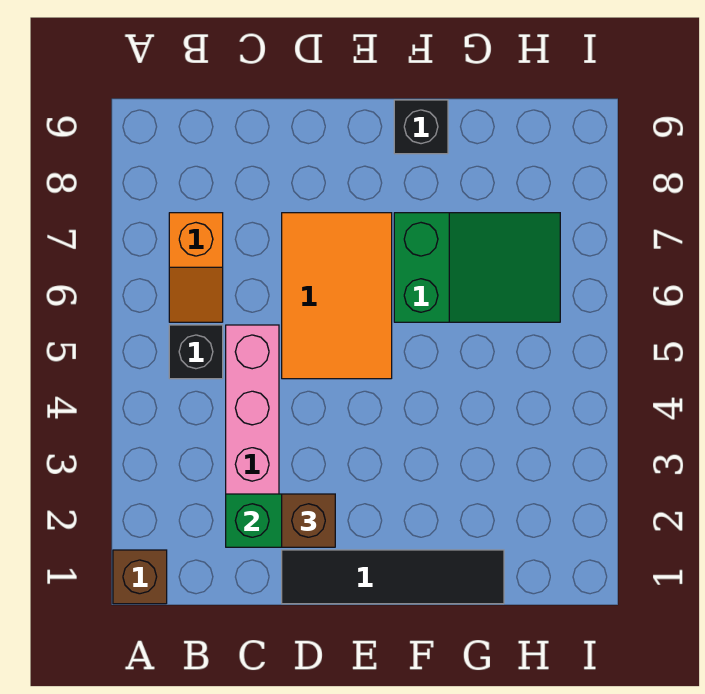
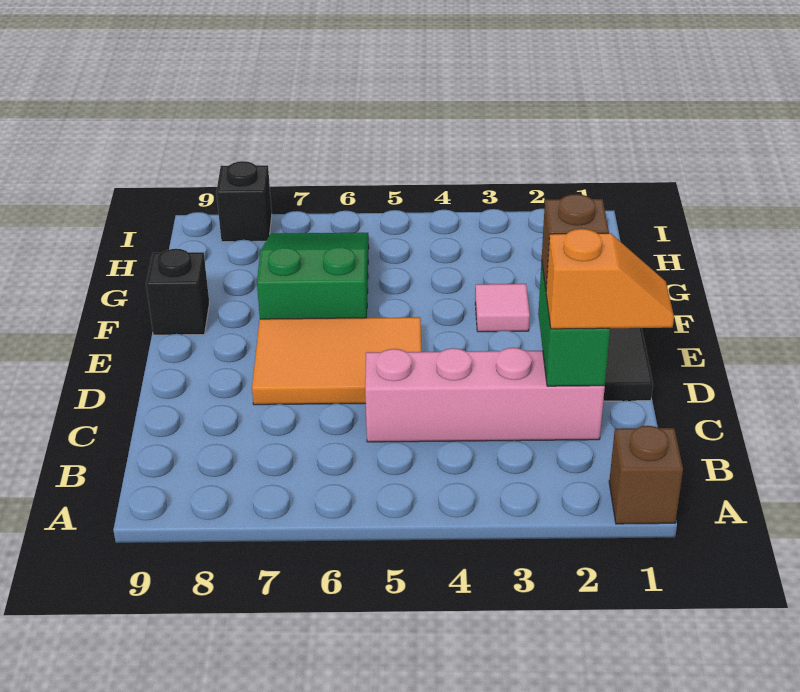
black brick B5 level 1 -> black brick I8 level 1
orange slope B6:B7 level 1 top 7 -> orange slope C1:C2 level 3 top 2
none -> pink tile F3 level 1

